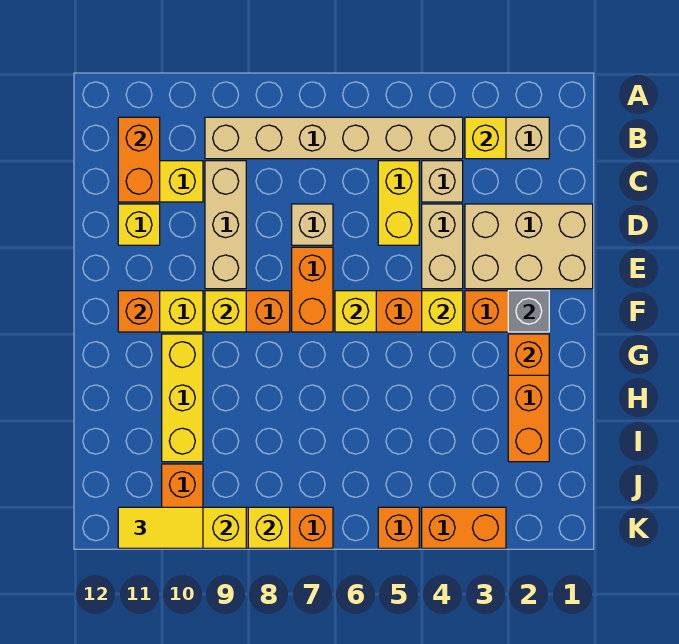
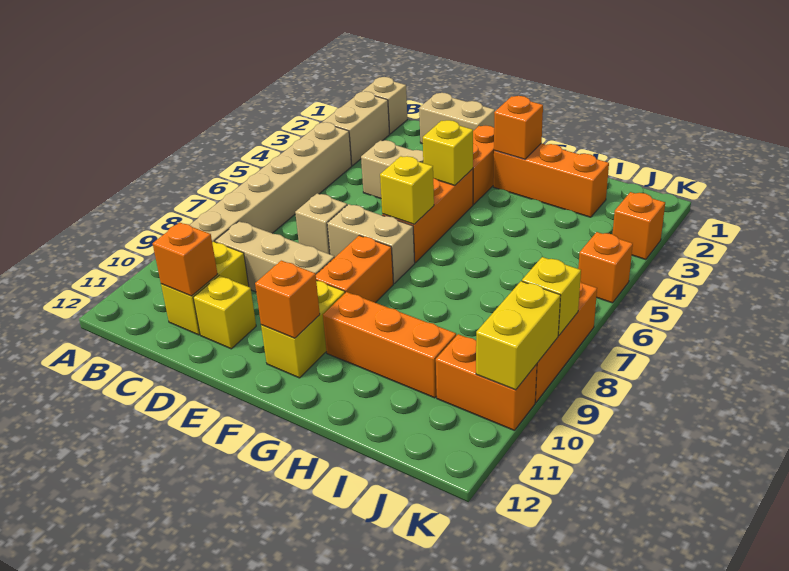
yellow brick B3 level 2 -> none
orange brick B11:C11 level 2 -> orange brick C11 level 2
tan brick C4 level 1 -> tan brick B1 level 1
yellow brick C5:D5 level 1 -> none
tan brick D1:E3 level 1 -> tan brick D1:E1 level 1
orange brick E7:F7 level 1 -> tan brick E7:F7 level 1
grey brick F2 level 2 -> none
yellow brick F9 level 2 -> none
yellow brick G10:I10 level 1 -> orange brick G10:I10 level 1
orange brick K3:K4 level 1 -> orange brick K3 level 1
yellow tile K10:K11 level 3 -> none

